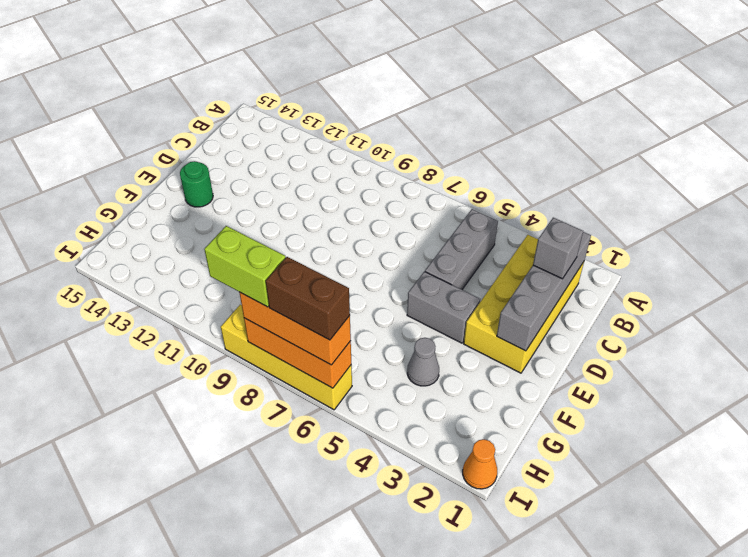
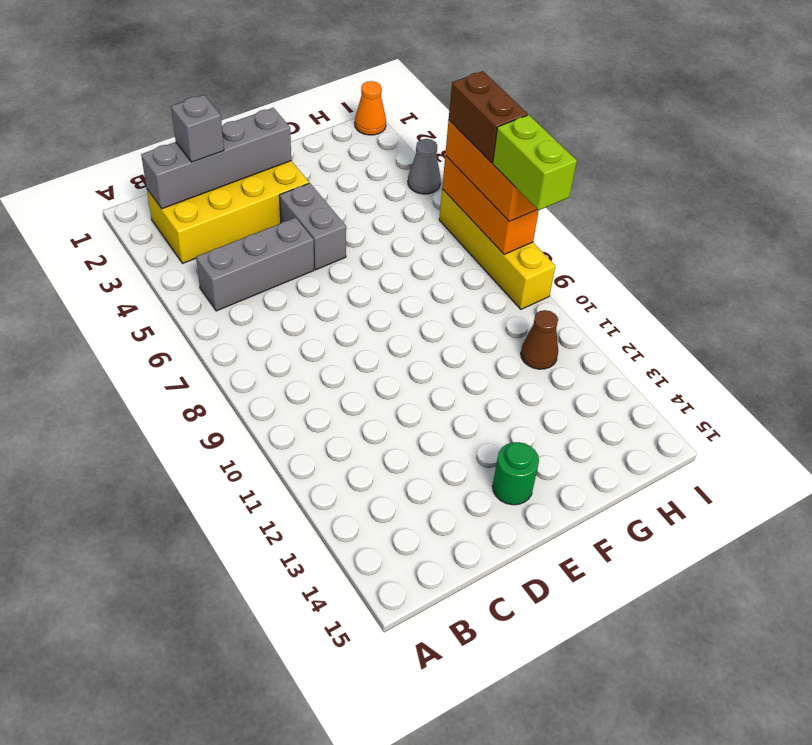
grey cone G4 level 1 -> grey cone I4 level 1
none -> brown cone H11 level 1

